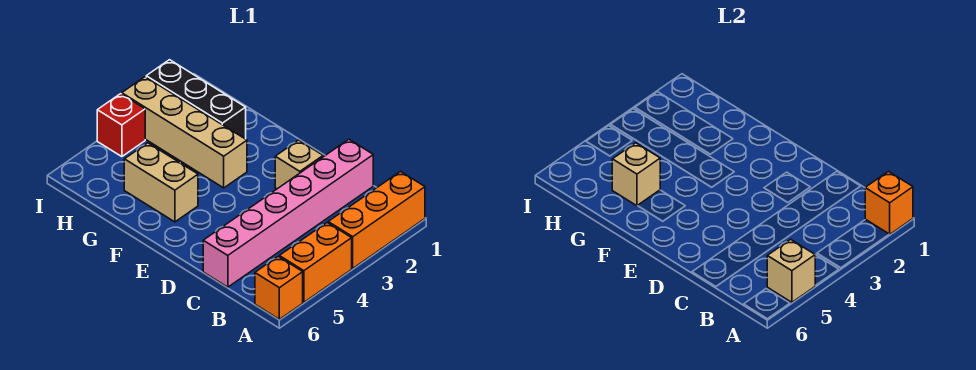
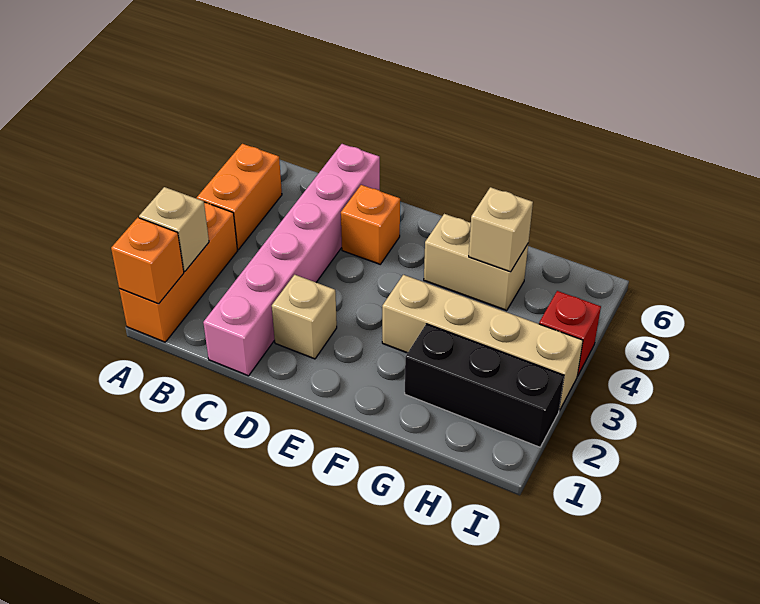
tan brick A5 level 2 -> tan brick A2 level 2
orange brick A6 level 1 -> orange brick D5 level 1

